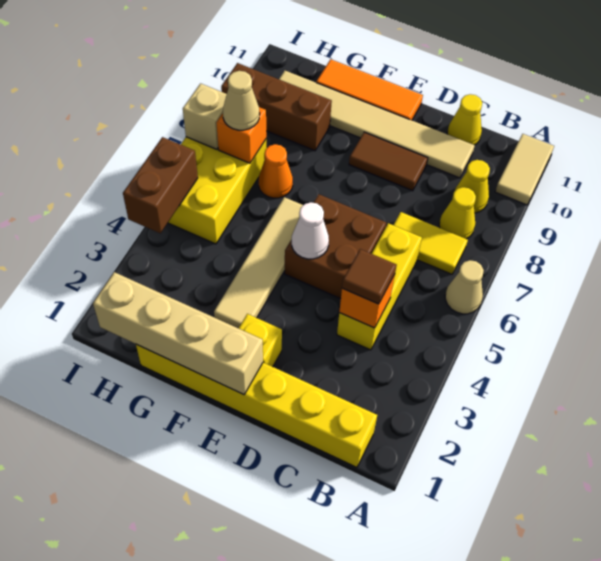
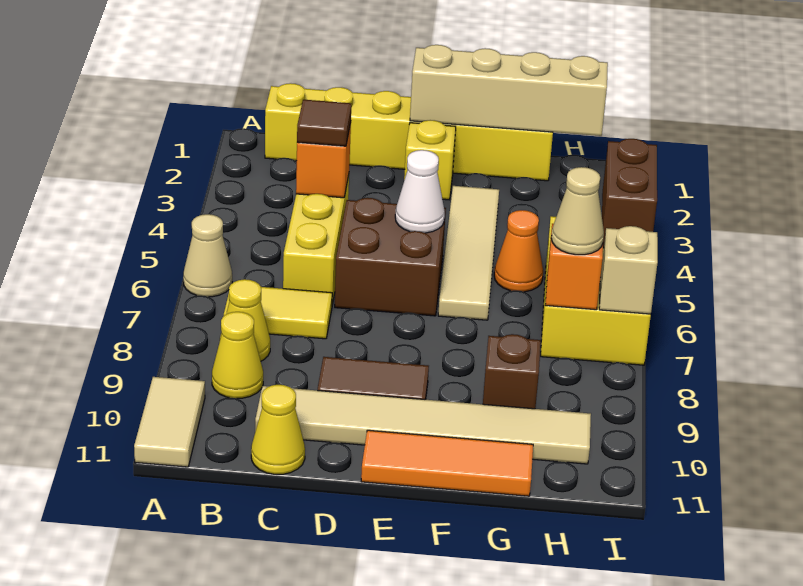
orange cone G7 level 1 -> orange cone G5 level 1
brown brick G9:I9 level 1 -> brown brick G9 level 1

